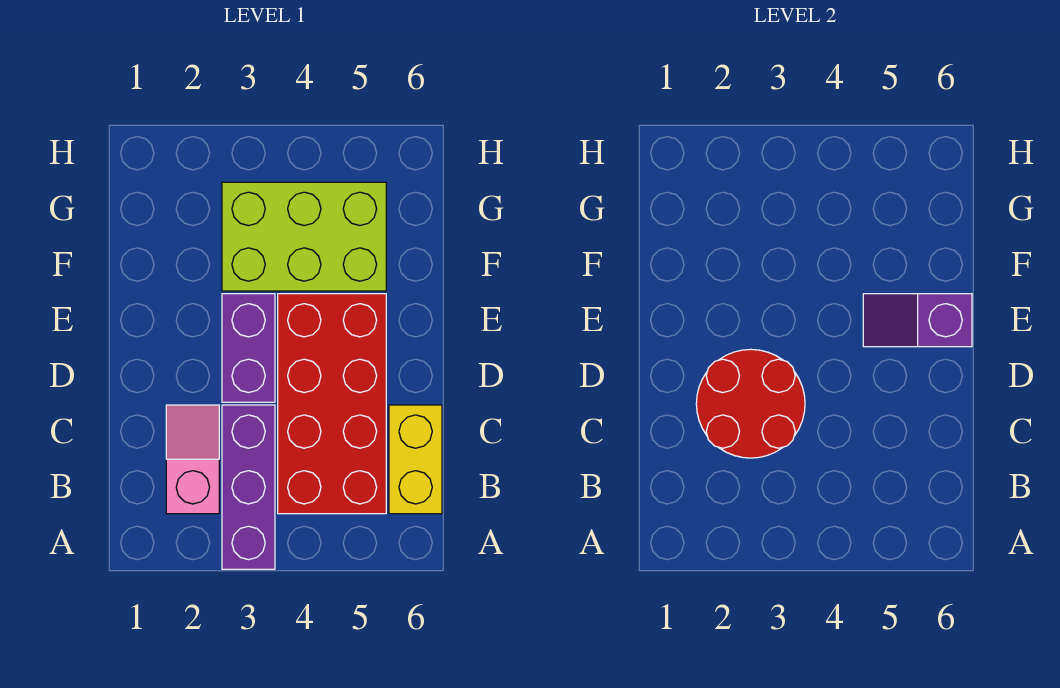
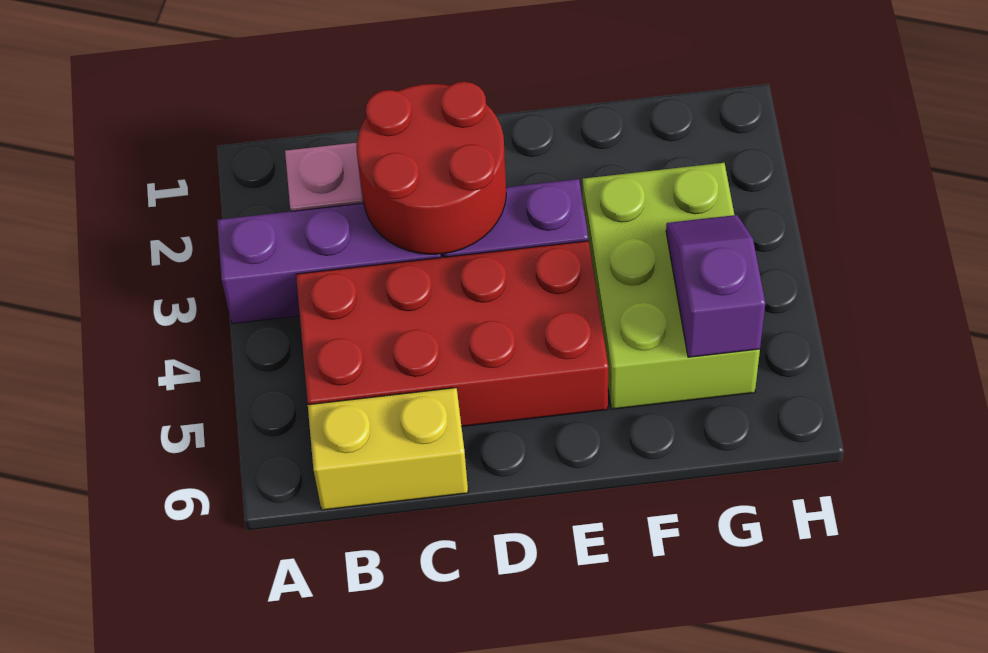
purple slope E5:E6 level 2 top 6 -> purple slope G4:G5 level 2 top 5

